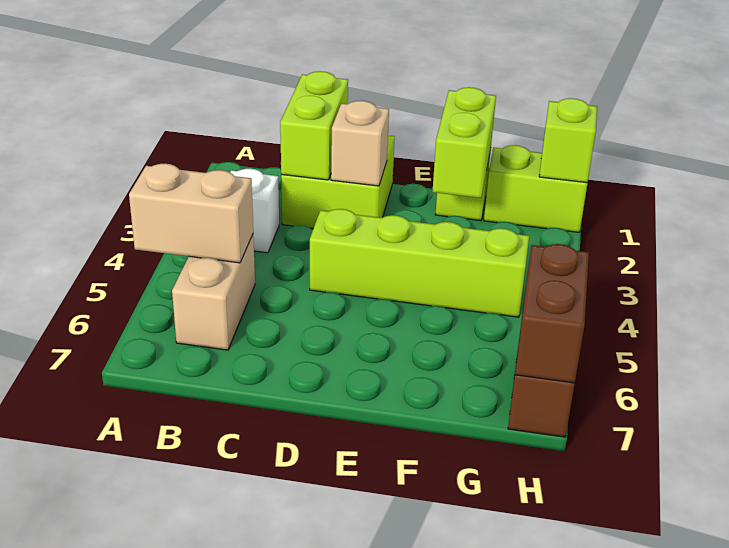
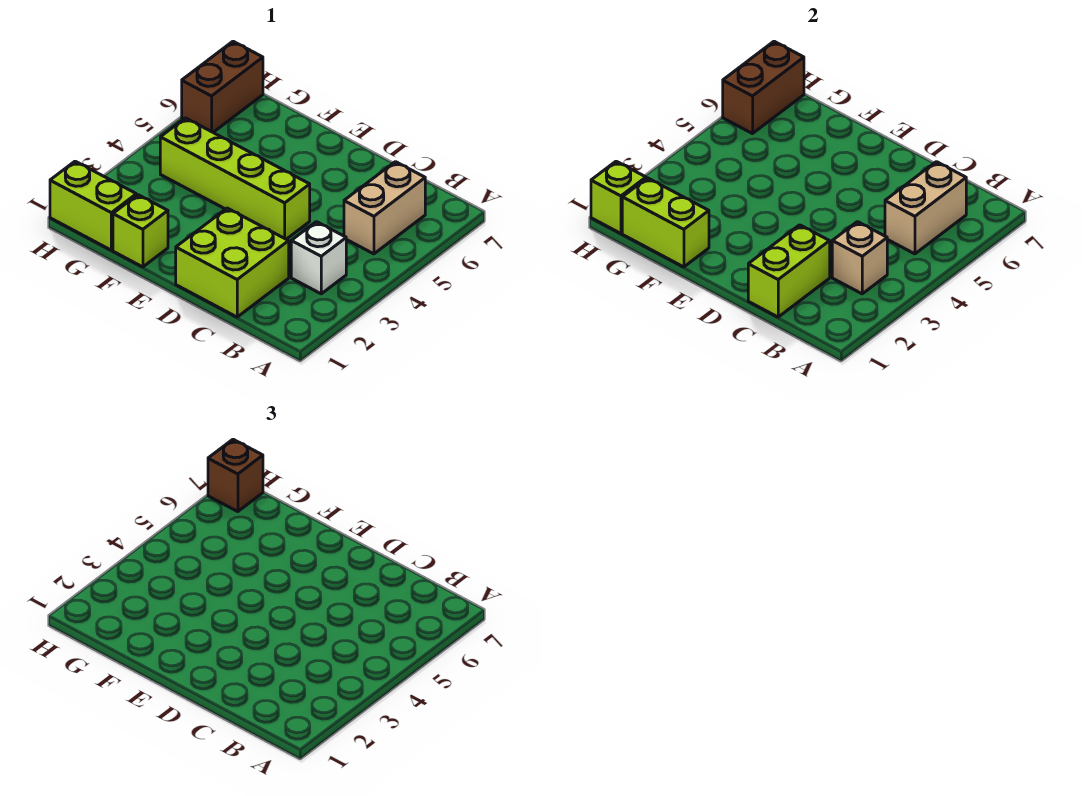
tan brick A5:B5 level 2 -> tan brick B5:B6 level 2
tan brick D2 level 2 -> tan brick B3 level 2
lime brick F1:F2 level 2 -> lime brick F1:G1 level 2
none -> brown brick H7 level 3

